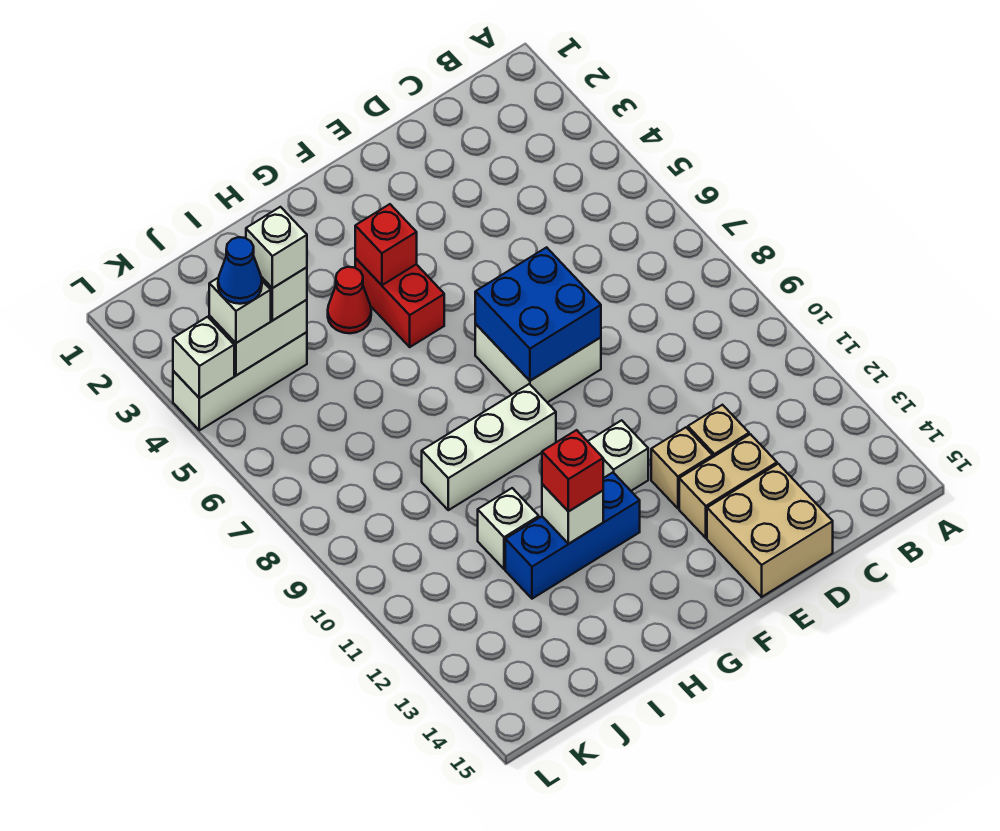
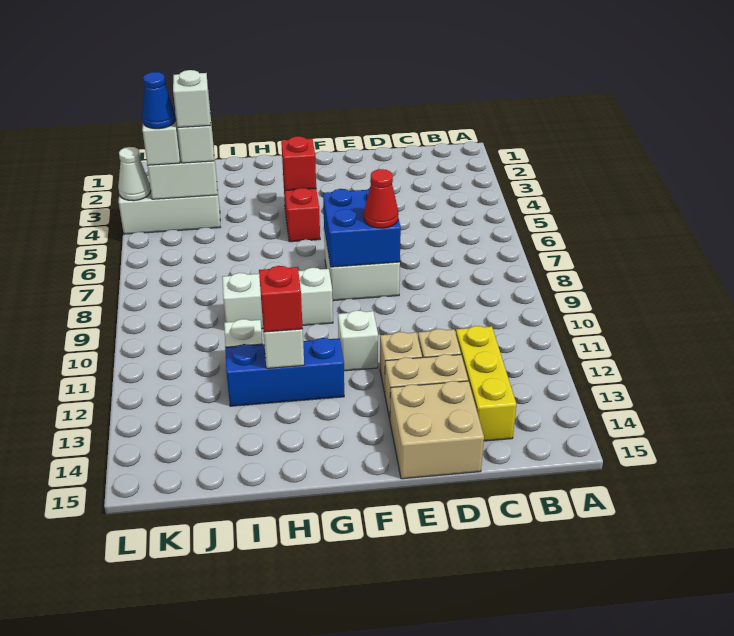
none -> yellow brick C12:C14 level 1
red cone H4 level 1 -> red cone E8 level 3
white brick L4 level 2 -> white cone L4 level 2

